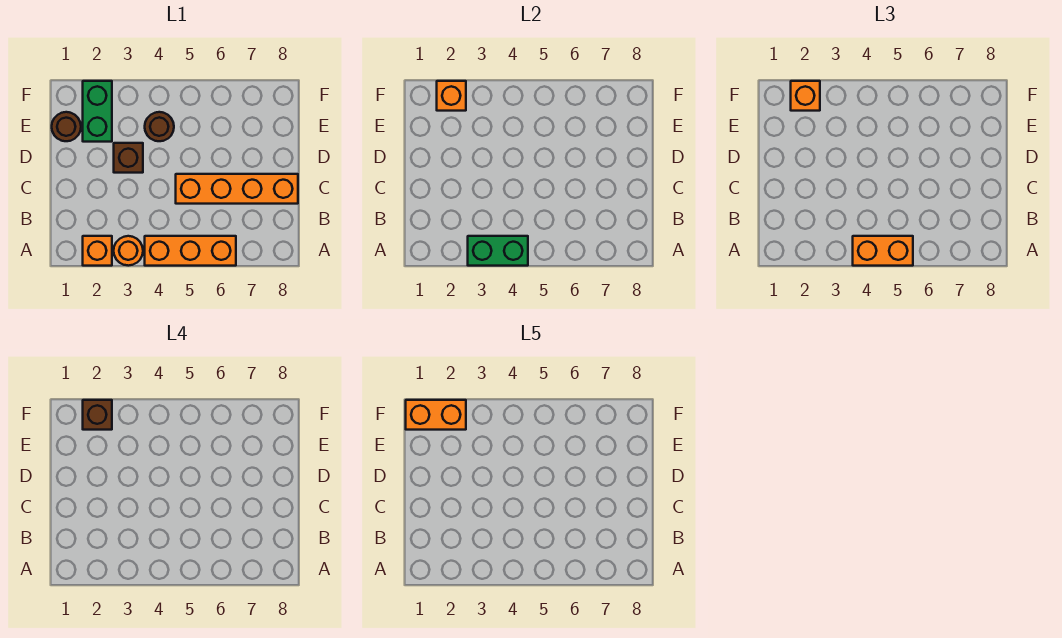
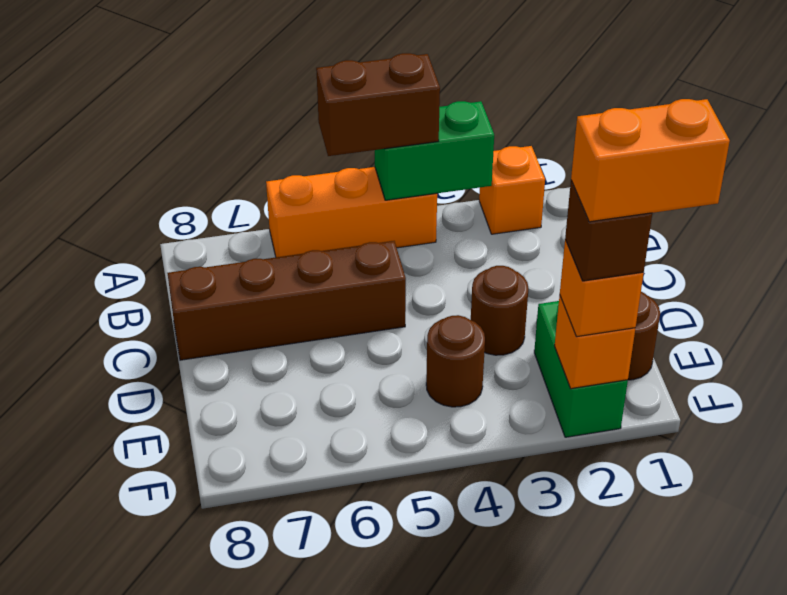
orange round brick A3 level 1 -> none
orange brick A4:A5 level 3 -> brown brick A4:A5 level 3
orange brick C5:C8 level 1 -> brown brick C5:C8 level 1
brown brick D3 level 1 -> brown round brick D3 level 1

